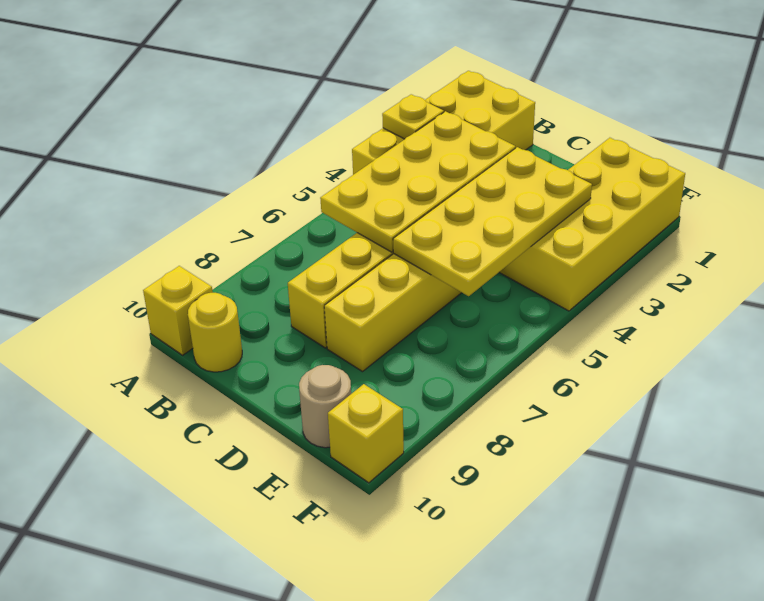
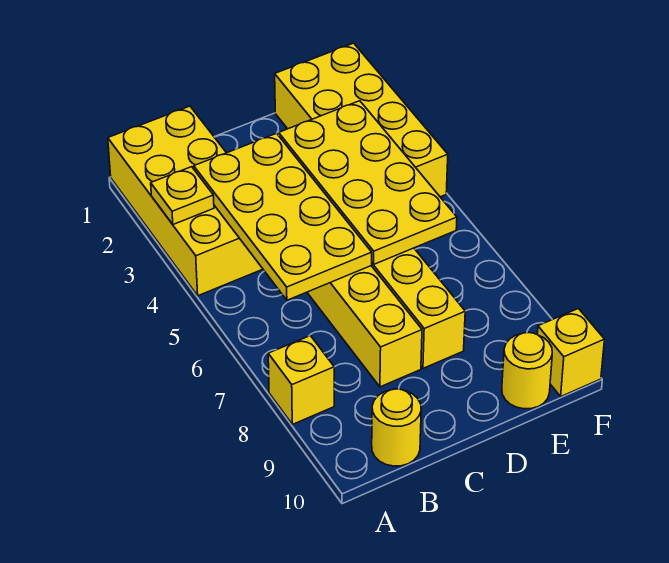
yellow brick A10 level 1 -> yellow brick A8 level 1
tan round brick E10 level 1 -> yellow round brick E10 level 1

